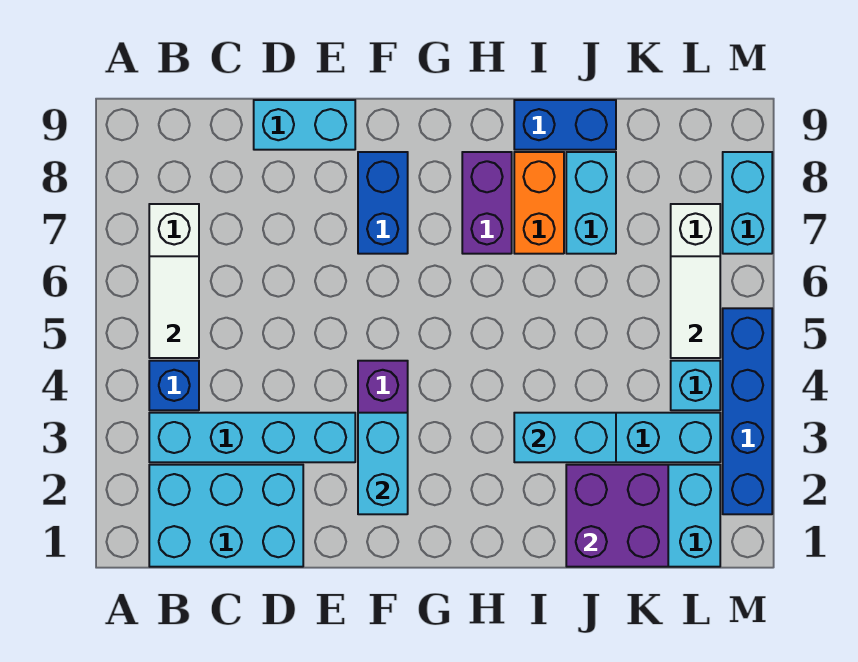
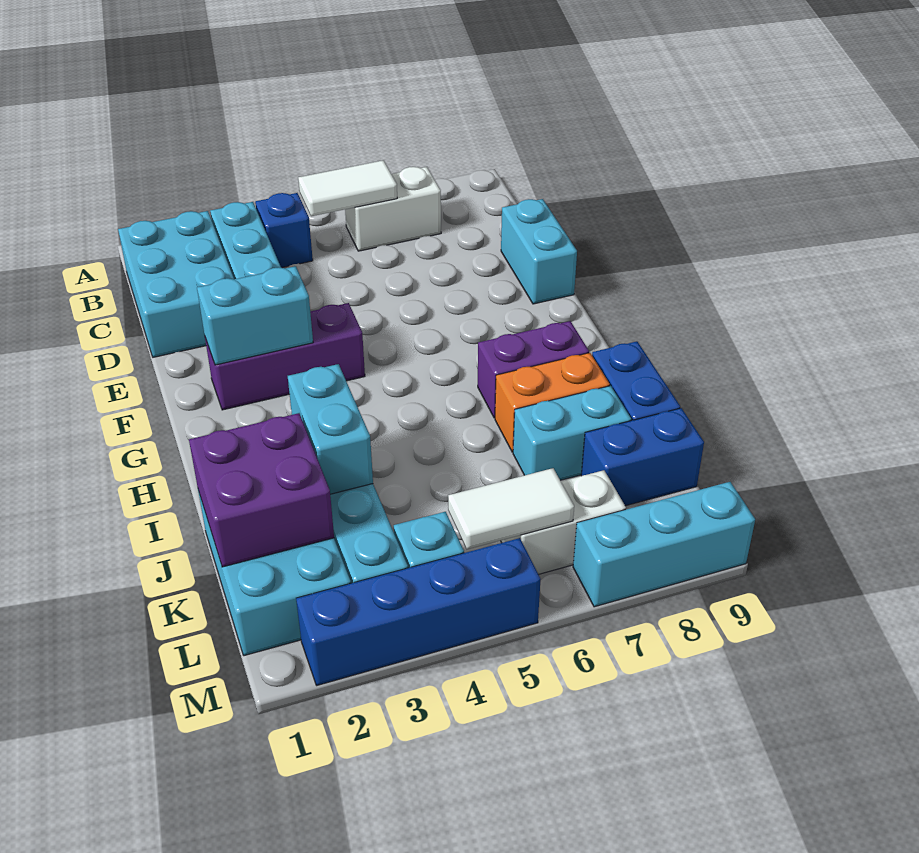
blue brick F7:F8 level 1 -> blue brick K8:K9 level 1
cyan brick M7:M8 level 1 -> cyan brick M7:M9 level 1

